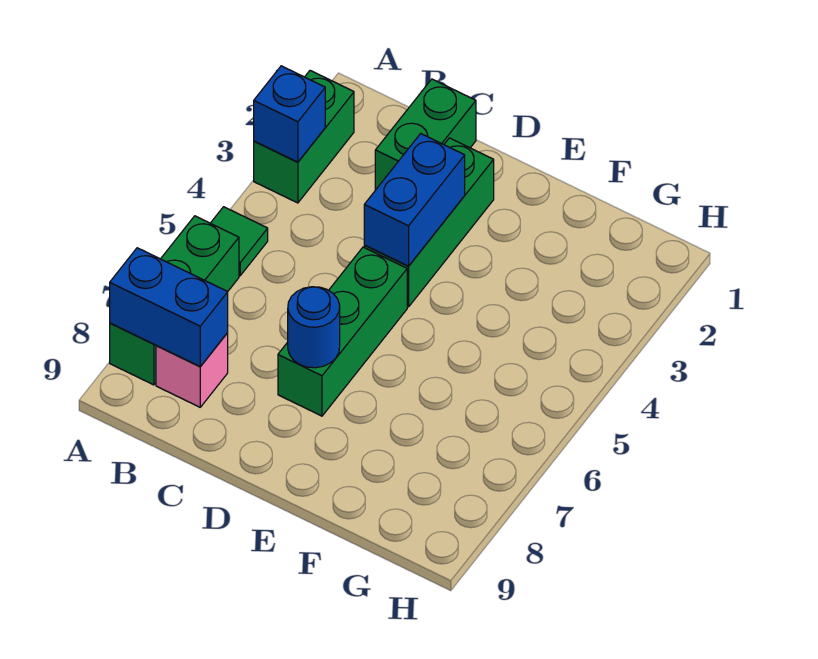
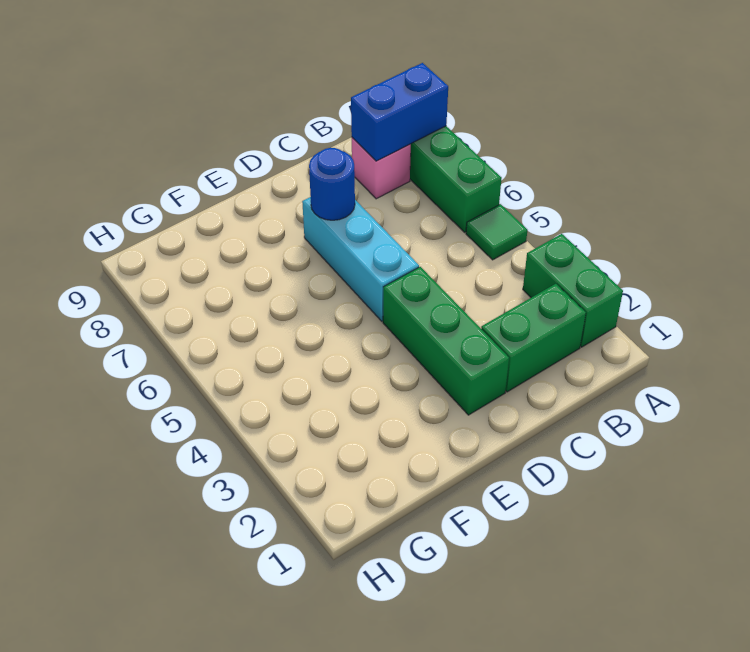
blue brick A3 level 2 -> none
green brick C1:C2 level 1 -> green brick B2:C2 level 1
blue brick D3:D4 level 2 -> none
green brick D5:D7 level 1 -> cyan brick D5:D7 level 1

